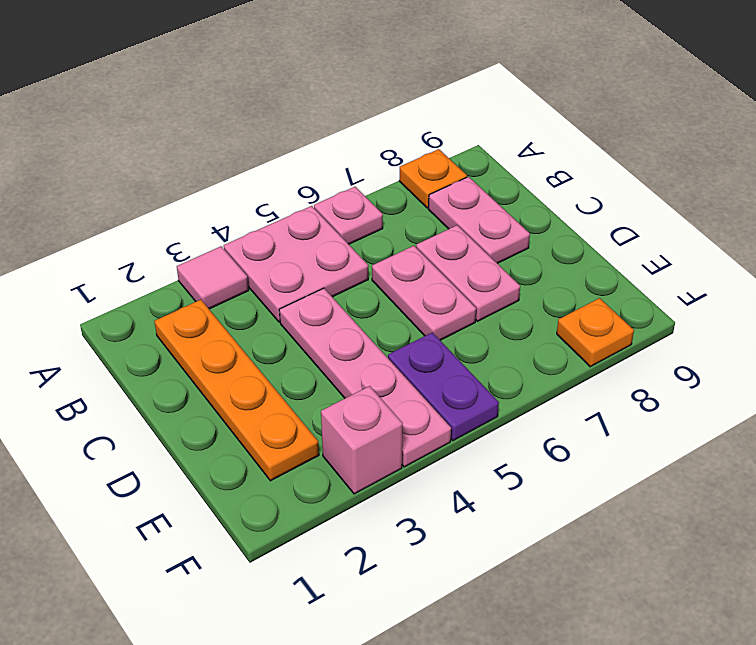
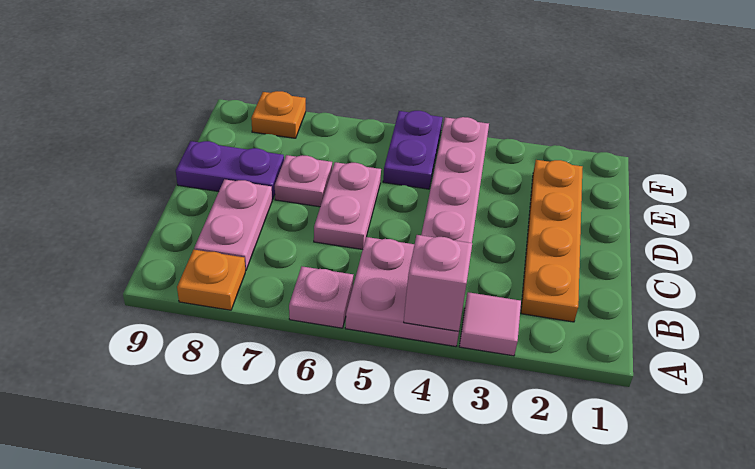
pink plate C7:D7 level 1 -> pink plate D7 level 1
none -> purple plate D8:D9 level 1
pink brick F3 level 1 -> pink brick A4 level 2

